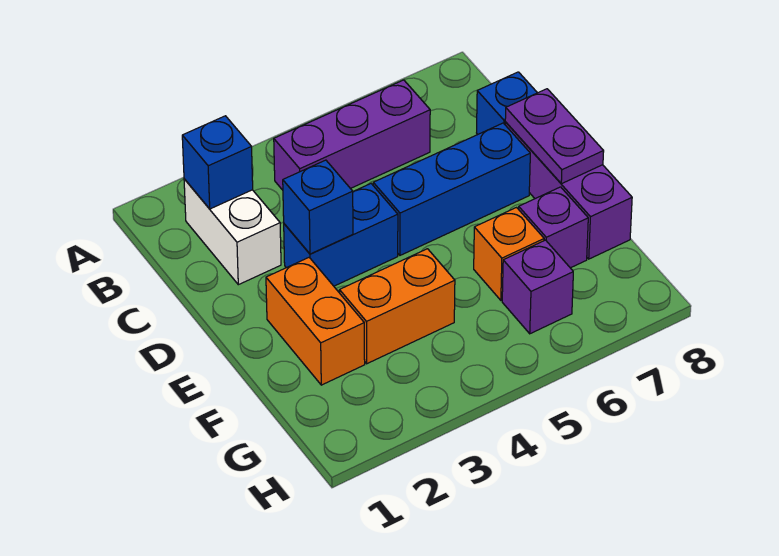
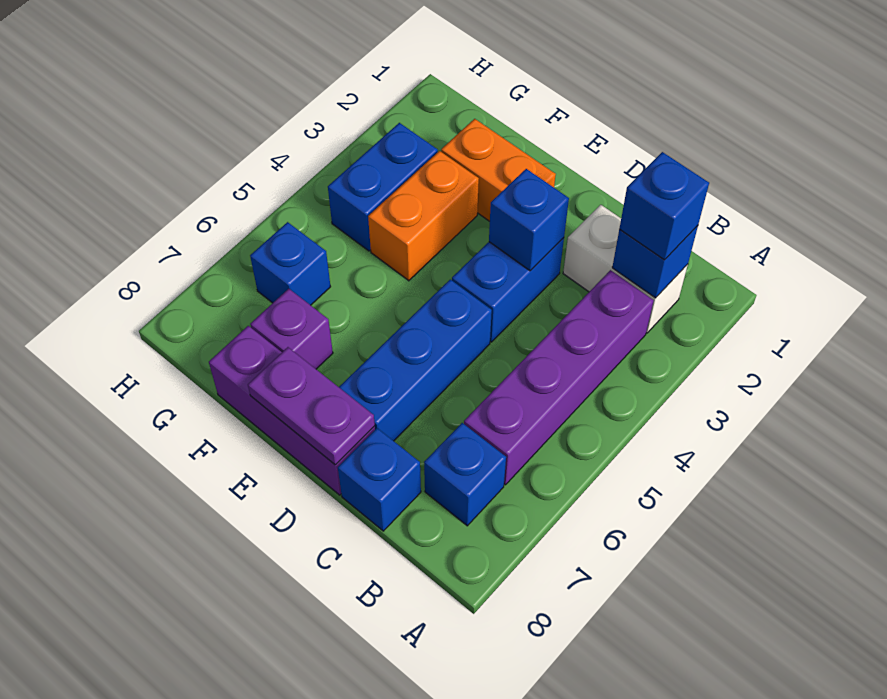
none -> blue brick B2 level 3
purple brick B4:B6 level 1 -> purple brick B3:B6 level 1
none -> blue brick B7 level 1
orange brick F6 level 1 -> none
none -> blue brick G3:G4 level 1
purple brick G6 level 1 -> blue brick G6 level 1

